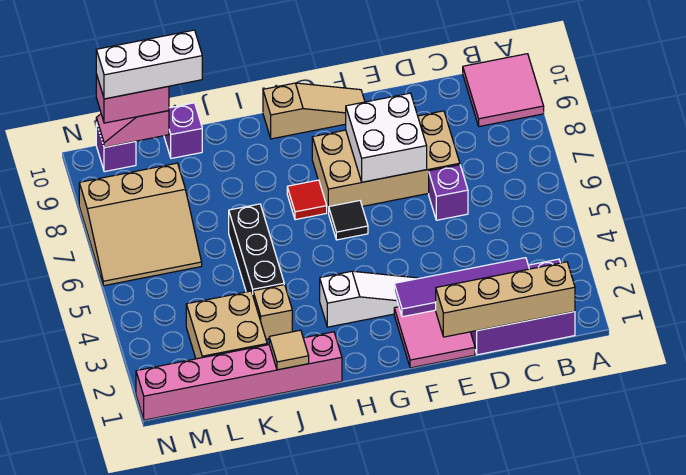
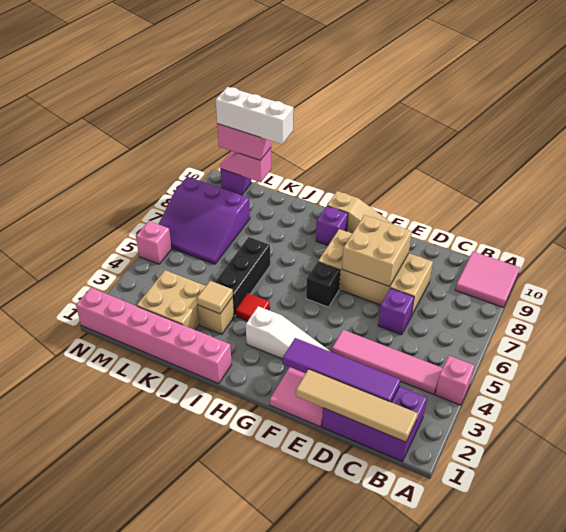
none -> pink brick A4 level 1
tan brick B1:E1 level 2 -> tan tile B1:E1 level 2
none -> pink tile B4:E4 level 1
white brick E7:F8 level 2 -> tan brick E7:F8 level 2
black tile G6 level 1 -> black brick G6 level 1
red tile H7 level 1 -> red tile I4 level 1
tan tile J1 level 2 -> tan tile J3 level 2
purple brick K10 level 1 -> purple brick H9 level 1
tan slope L6:N8 level 1 top 8 -> purple slope L6:N8 level 1 top 8
none -> pink brick N5 level 1

